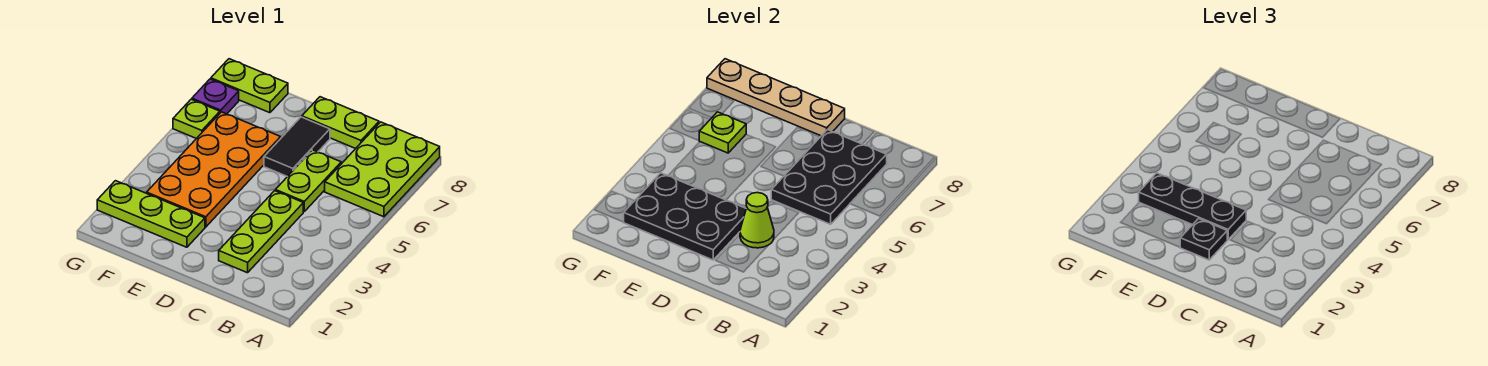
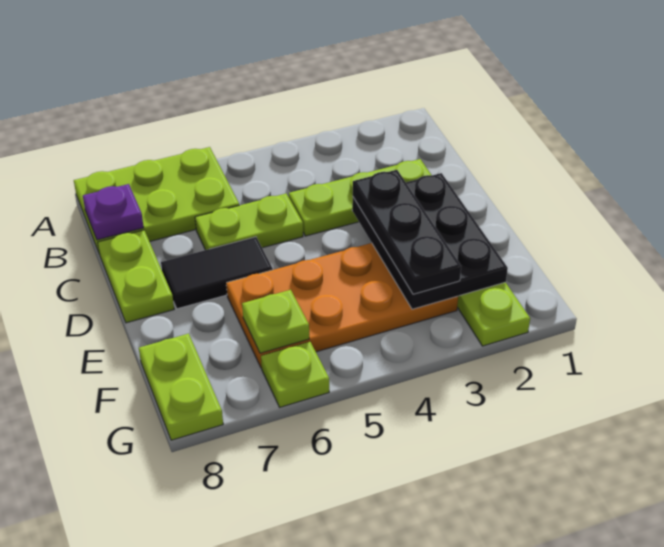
black plate B5:C7 level 2 -> none
lime cone C3 level 2 -> none
black plate D2 level 3 -> none
tan plate D8:G8 level 2 -> none
purple plate G7 level 1 -> purple plate B8 level 2

